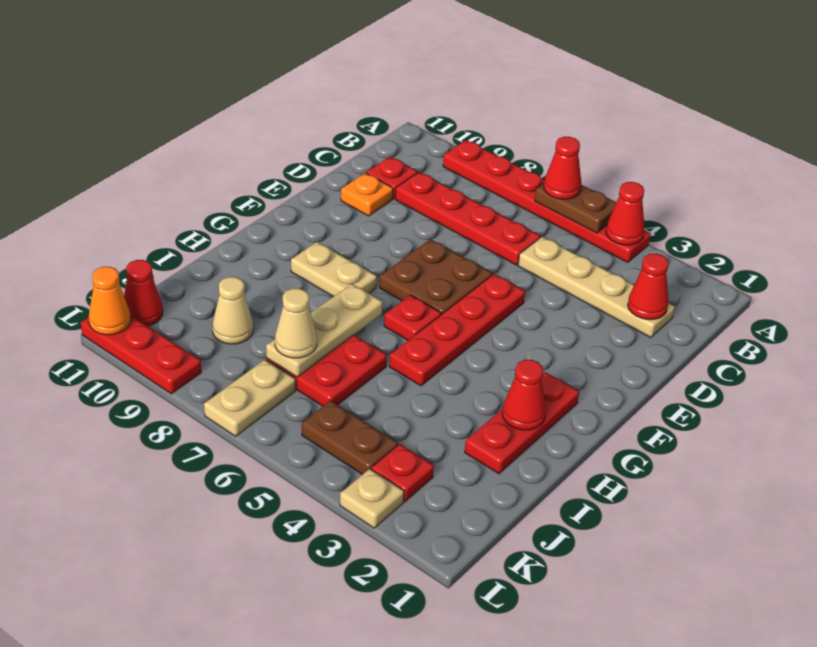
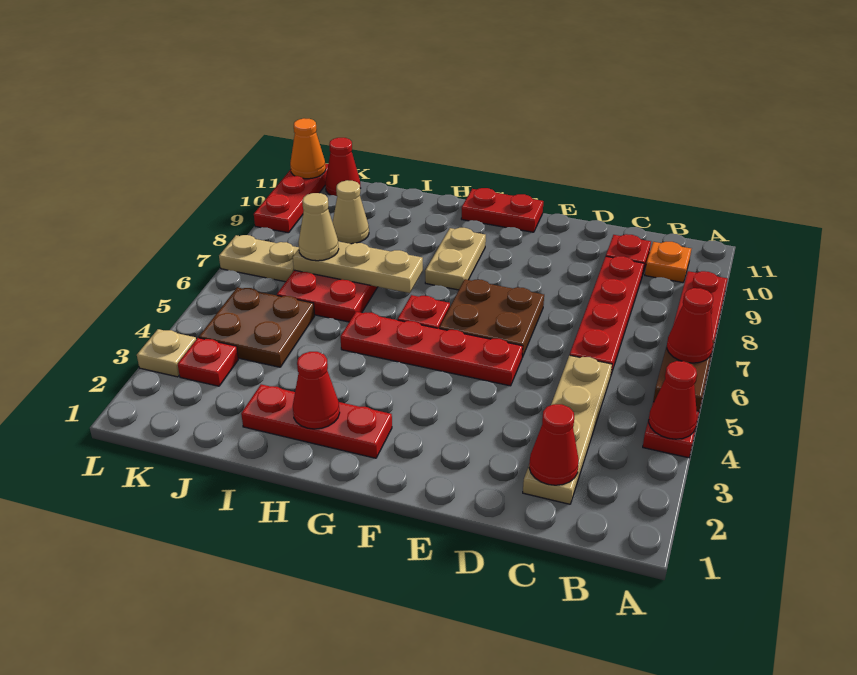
orange plate D10 level 1 -> orange plate B10 level 1
none -> red plate F11:G11 level 1
brown plate K4:K5 level 1 -> brown plate J4:K5 level 1

